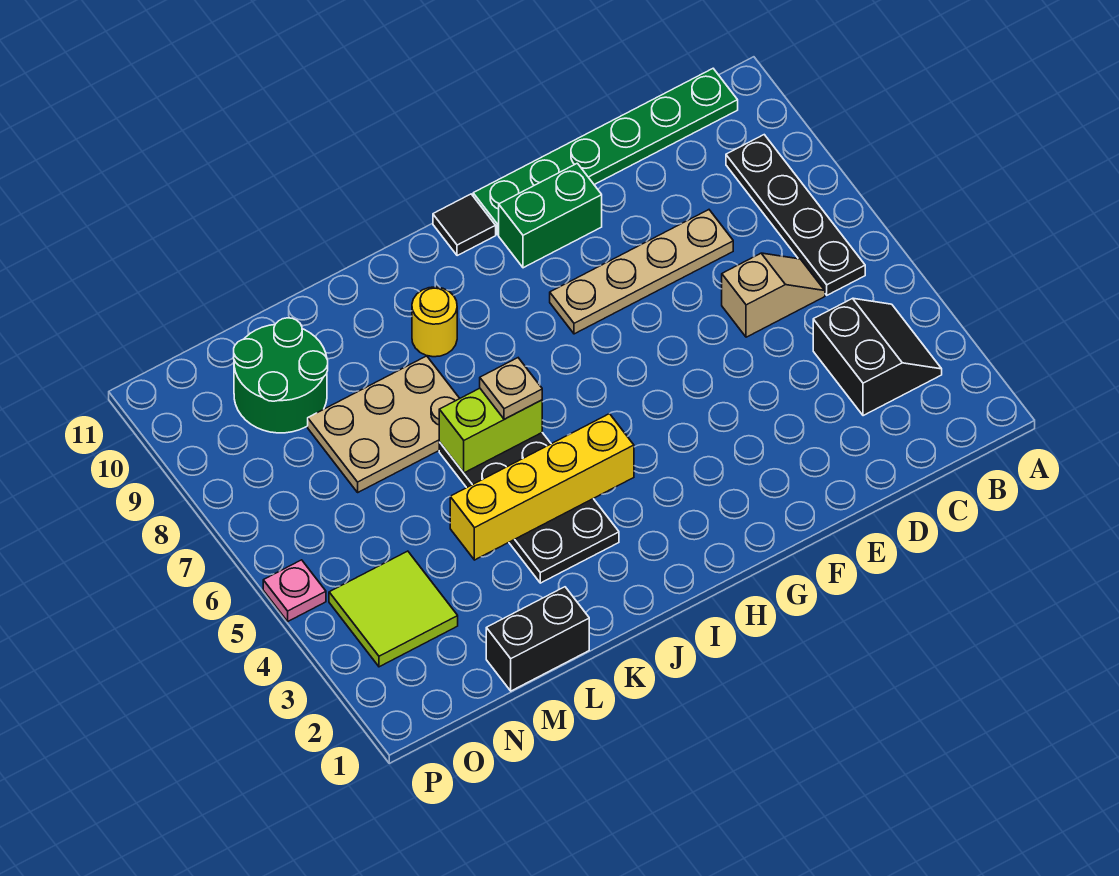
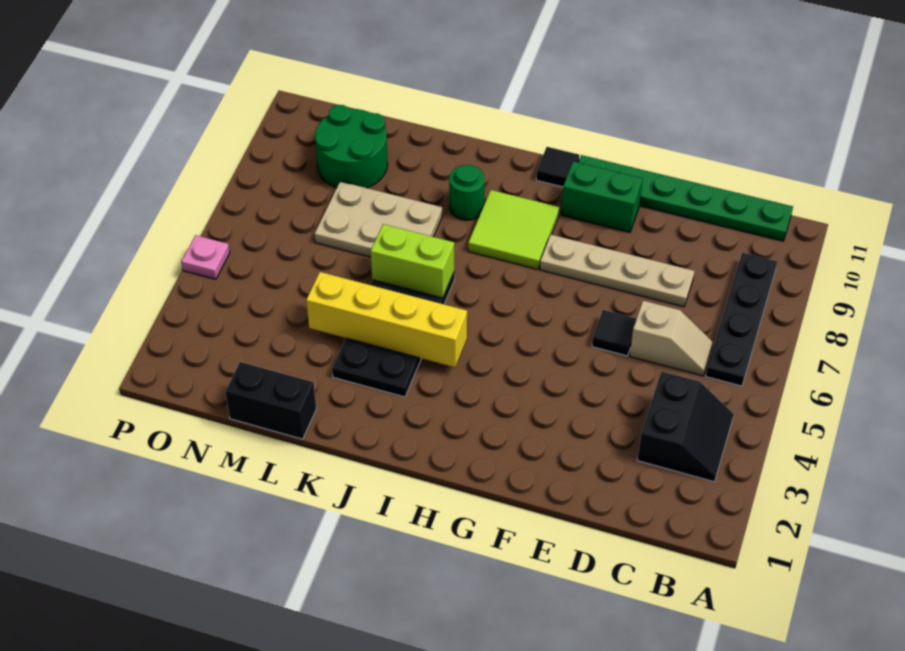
none -> black tile E6 level 1
tan plate J6 level 3 -> none
yellow round brick J9 level 1 -> green round brick J9 level 1
lime tile N3:O4 level 1 -> lime tile H8:I9 level 1

